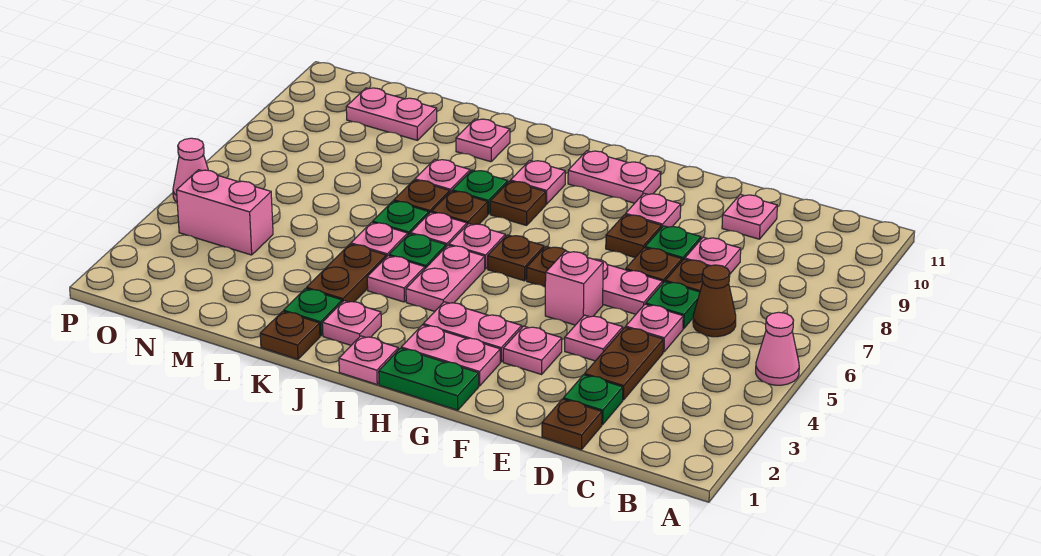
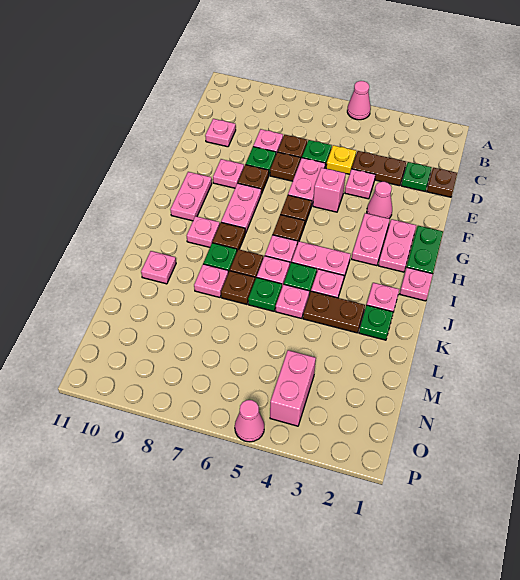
brown cone C6 level 1 -> none
pink plate D5 level 1 -> yellow plate D5 level 1
pink plate F3 level 1 -> pink cone F3 level 1
brown plate K1 level 1 -> none
pink plate M10:N10 level 1 -> pink plate G8:H8 level 1

